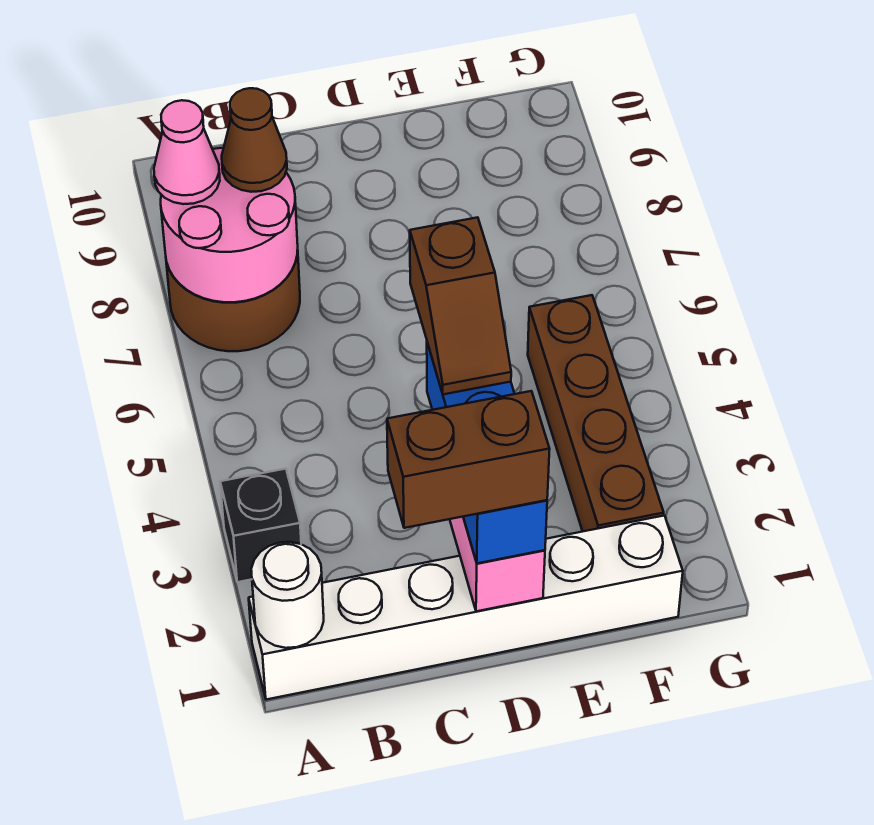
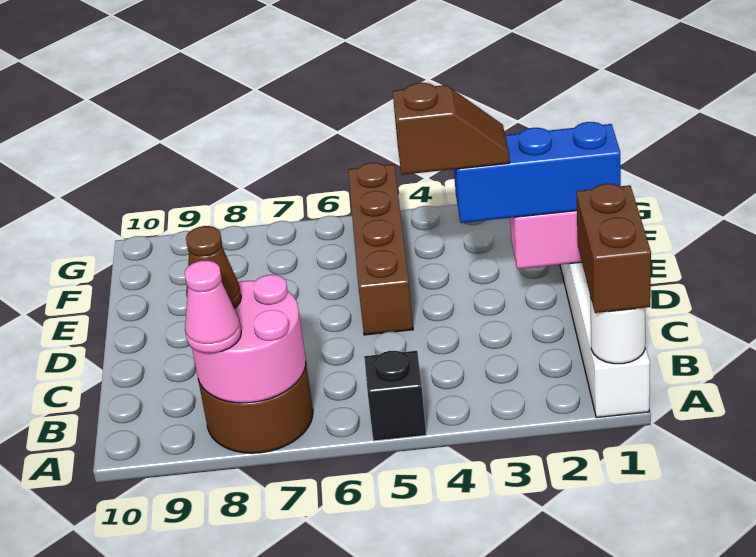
black brick A3 level 1 -> black brick A5 level 1
brown brick C1:D1 level 4 -> brown brick A1:B1 level 3
brown brick F2:F5 level 1 -> brown brick D5:G5 level 1

